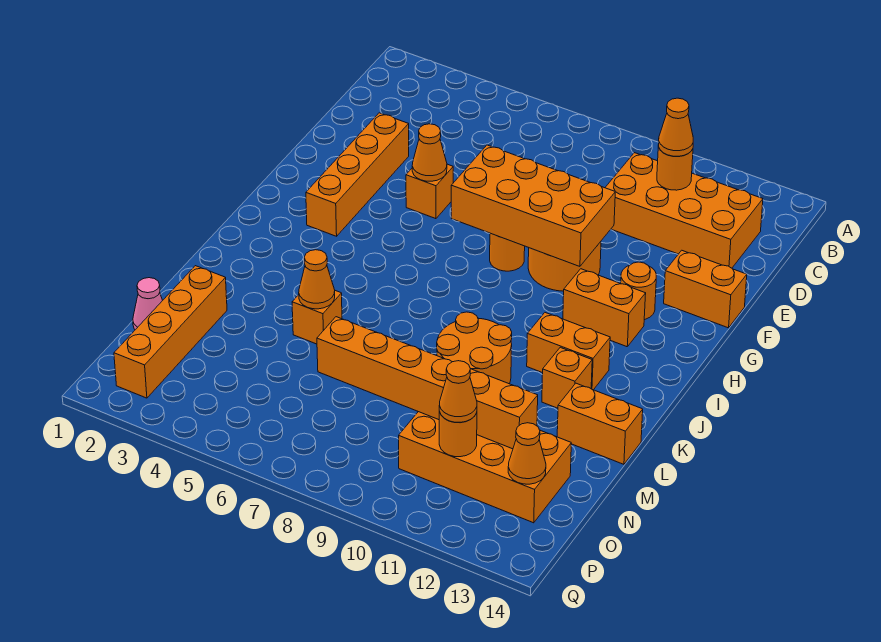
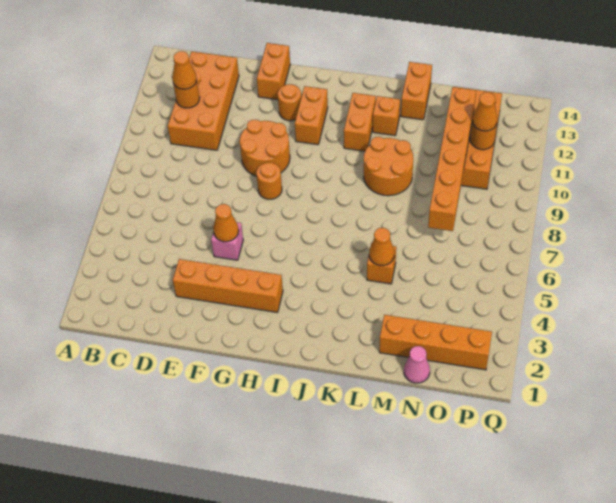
orange brick F5 level 1 -> pink brick F5 level 1
orange brick F7:G10 level 2 -> none
orange cone O13 level 2 -> none

